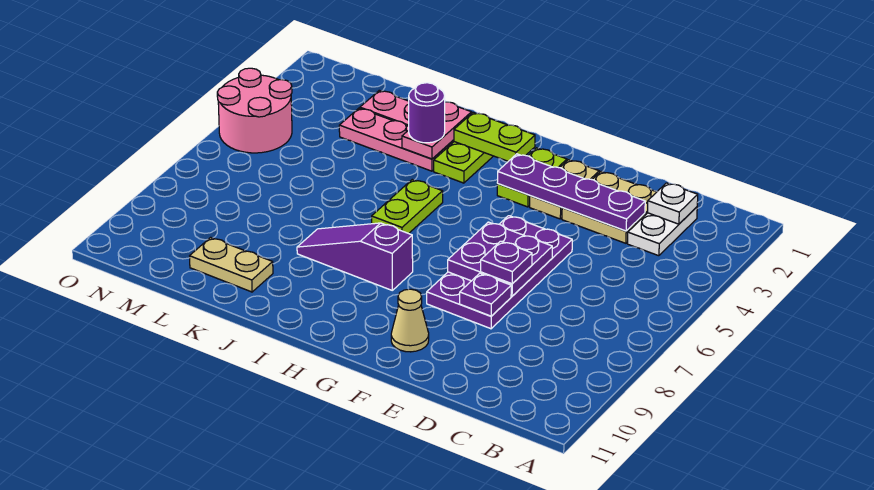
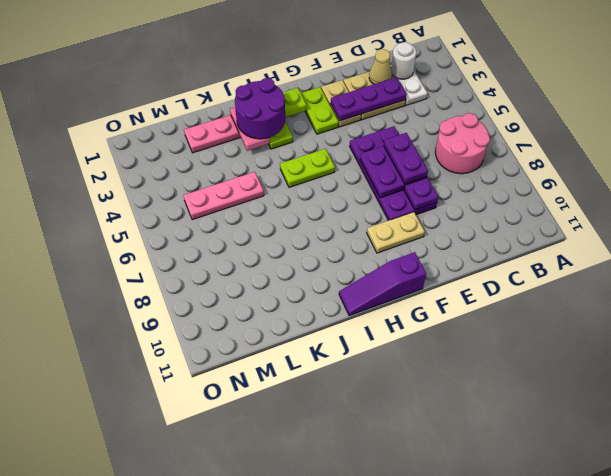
white plate C2 level 2 -> white round brick C2 level 2
purple plate D3:G3 level 2 -> purple plate D3:F3 level 2
purple plate E7 level 3 -> purple plate E6:E7 level 3
tan cone F10 level 1 -> tan cone D2 level 2
purple slope H8:J8 level 1 top H -> purple slope G11:I11 level 1 top G
lime plate I5:I6 level 1 -> lime plate H5:I5 level 1
pink plate J3:L3 level 1 -> pink plate K5:M5 level 1
purple round brick J3 level 3 -> purple round brick I2:J3 level 3
tan plate K10:L10 level 1 -> tan plate F9:G9 level 1
pink round brick N4:O5 level 1 -> pink round brick B6:C7 level 1

